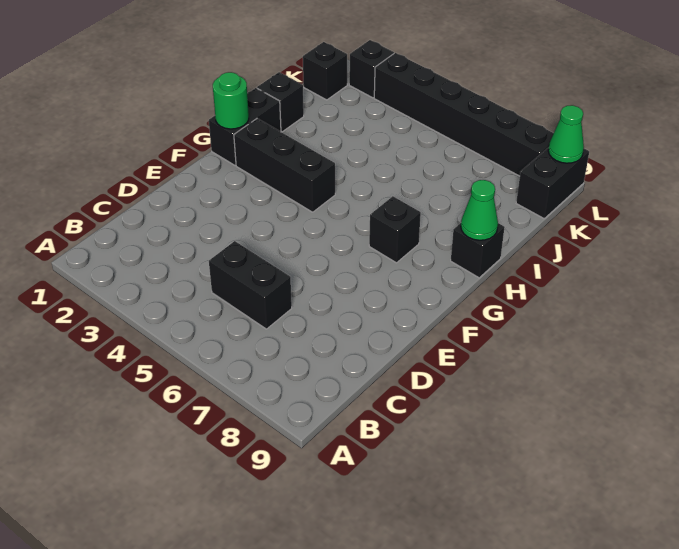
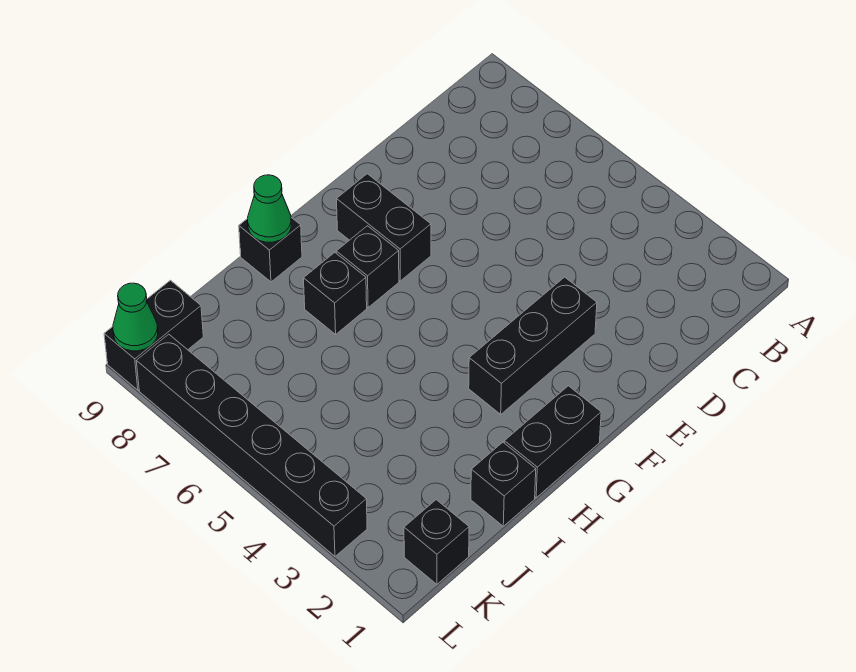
black brick C5:C6 level 1 -> black brick F7:F8 level 1
green round brick G1 level 2 -> none
black brick G2:G4 level 1 -> black brick E3:G3 level 1
black brick L2 level 1 -> black brick H7 level 1

